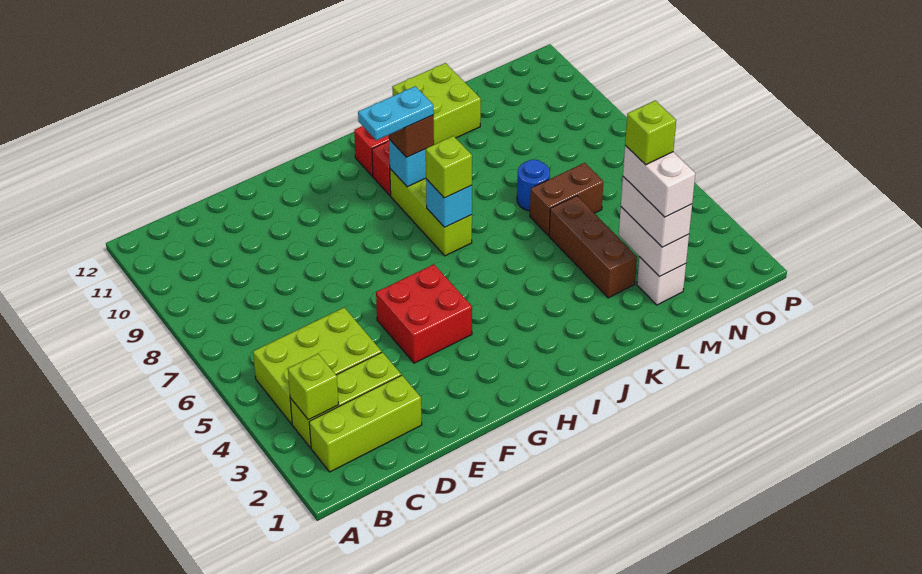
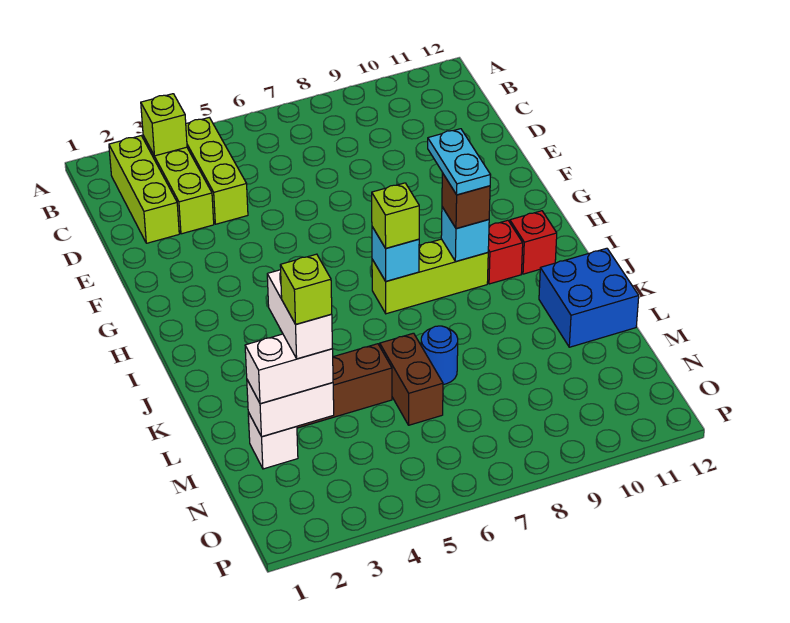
lime brick B4:D5 level 1 -> lime brick B4:D4 level 1
red brick F4:G5 level 1 -> none
lime brick K11:L12 level 1 -> blue brick K11:L12 level 1
white brick M2:M3 level 4 -> white brick L3:M3 level 4

